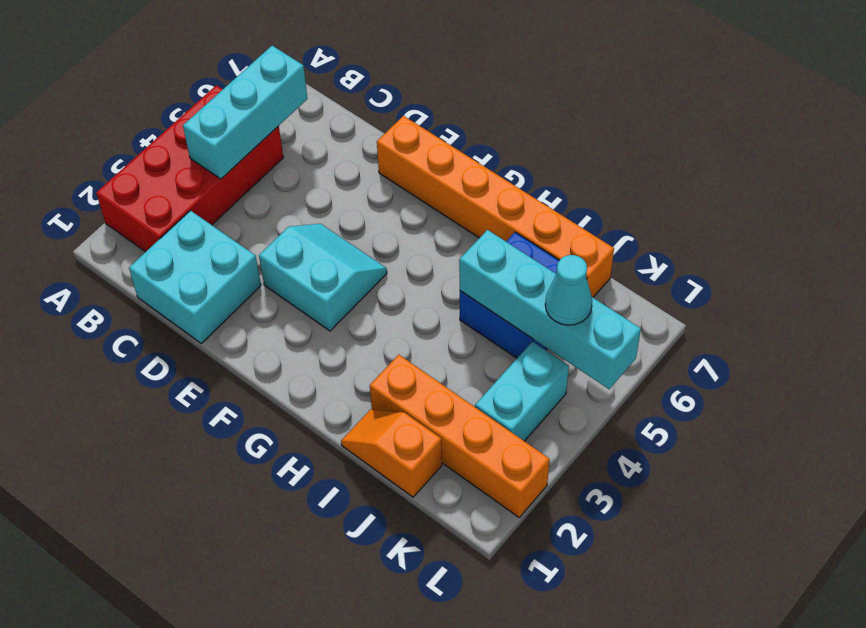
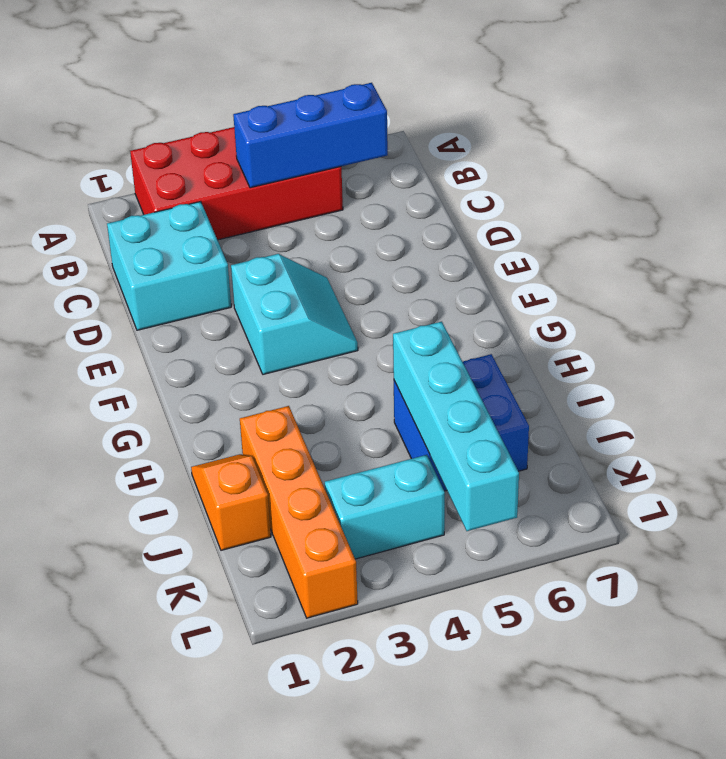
cyan brick B4:B6 level 2 -> blue brick B4:B6 level 2
orange brick E7:J7 level 1 -> none
cyan cone K5 level 3 -> none

